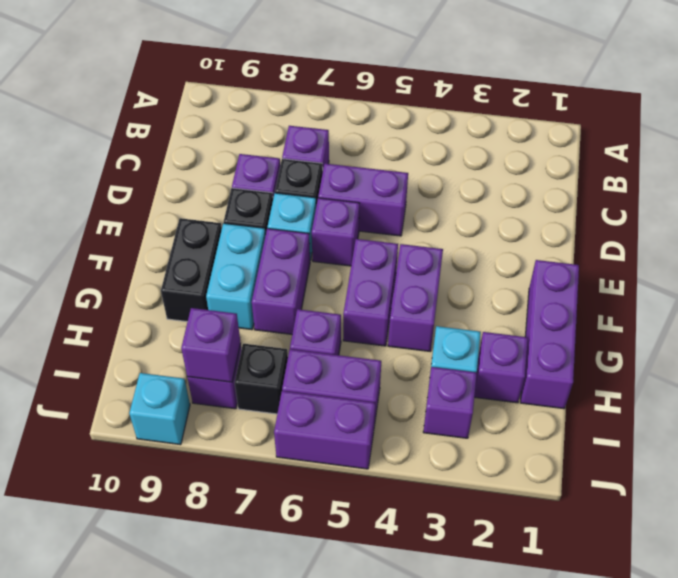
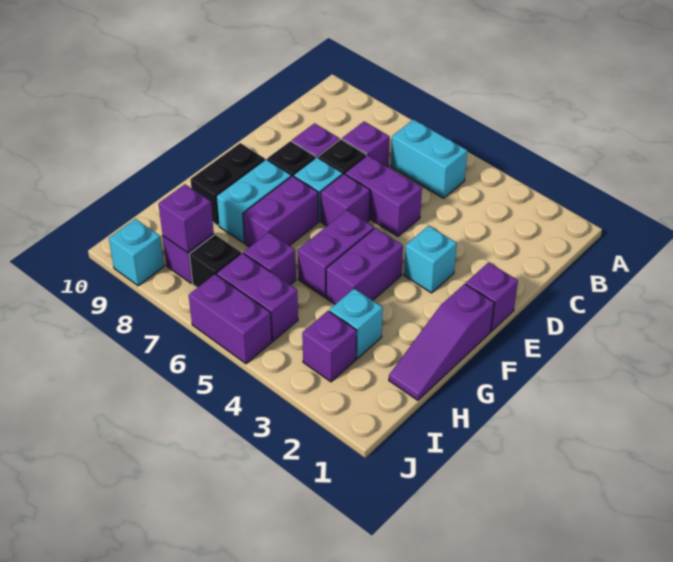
none -> cyan brick B5:B6 level 1
none -> cyan brick E3 level 1
purple brick F1:H1 level 1 -> purple slope F1:H1 level 1 top F
purple brick H2 level 1 -> purple brick E1 level 1

